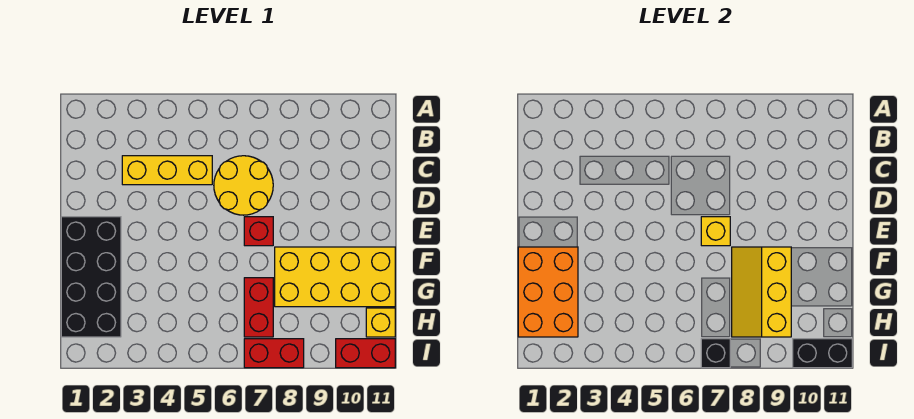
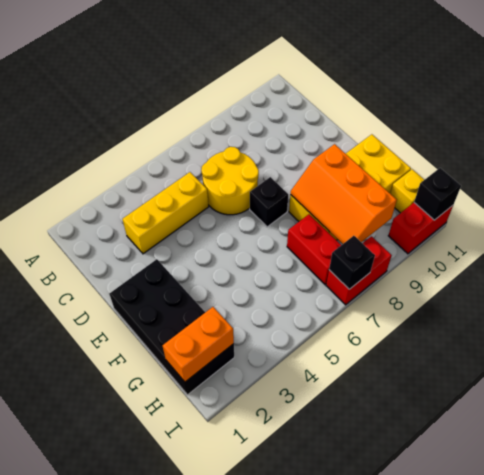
red brick E7 level 1 -> black brick E7 level 1
yellow brick E7 level 2 -> none
orange brick F1:H2 level 2 -> orange brick H1:H2 level 2
yellow slope F8:H9 level 2 top 9 -> orange slope F8:H9 level 2 top 9
black brick I10:I11 level 2 -> black brick I11 level 2

